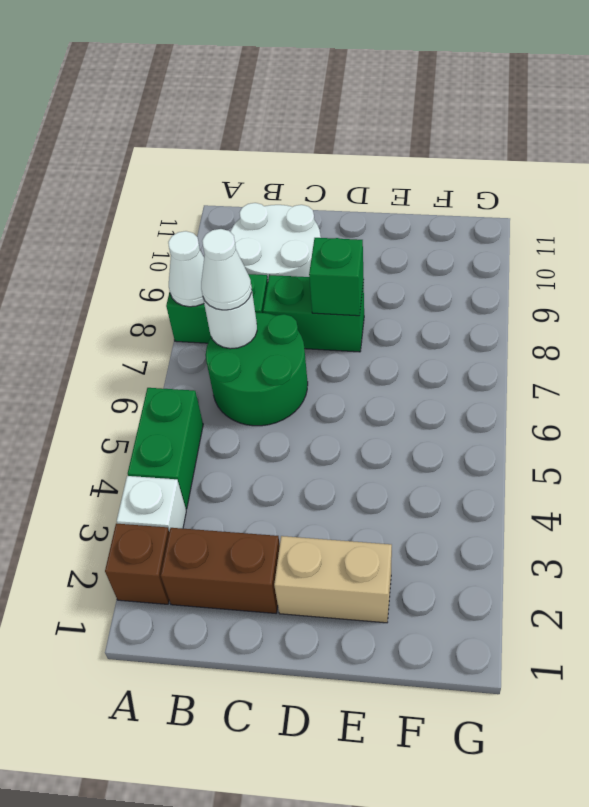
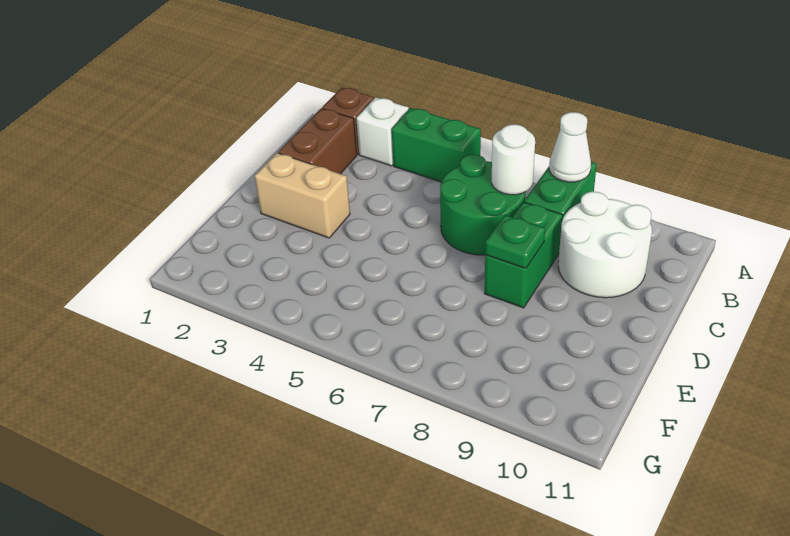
white cone B7 level 3 -> none
tan brick D2:E2 level 1 -> tan brick D2:D3 level 1
green brick D8 level 2 -> green plate D8 level 2

